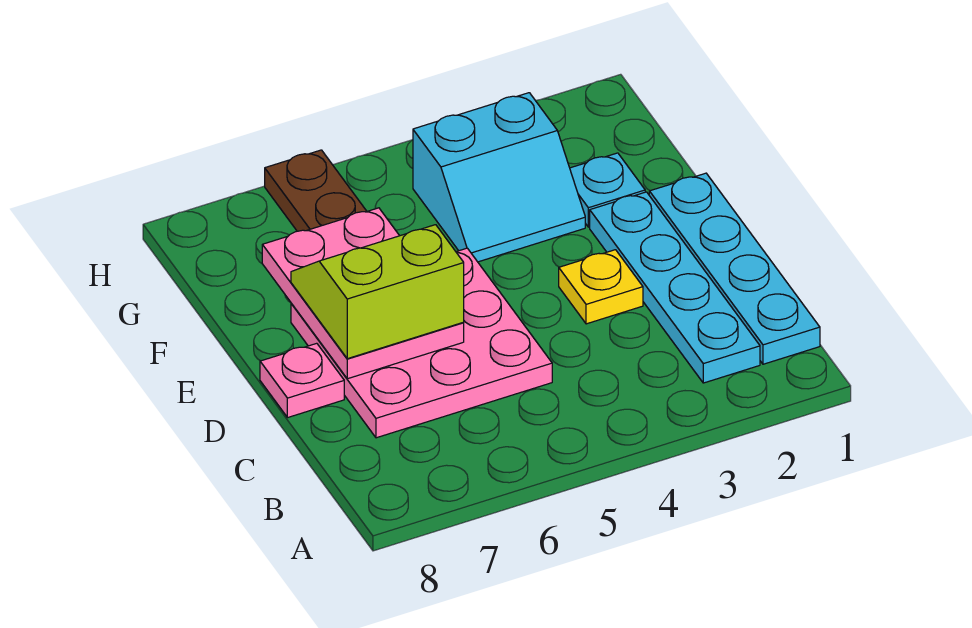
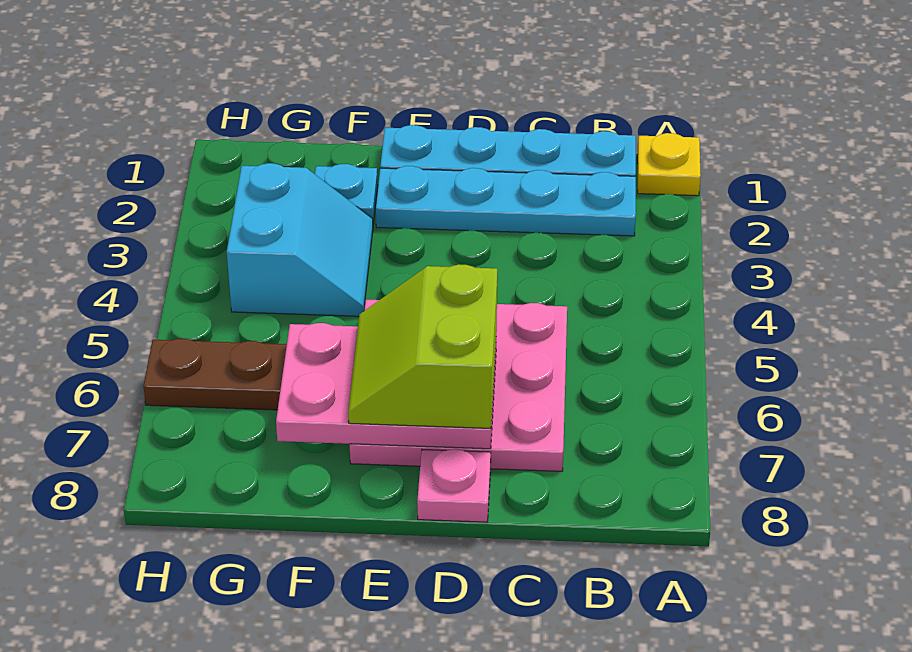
yellow plate D3 level 1 -> yellow plate A1 level 1

